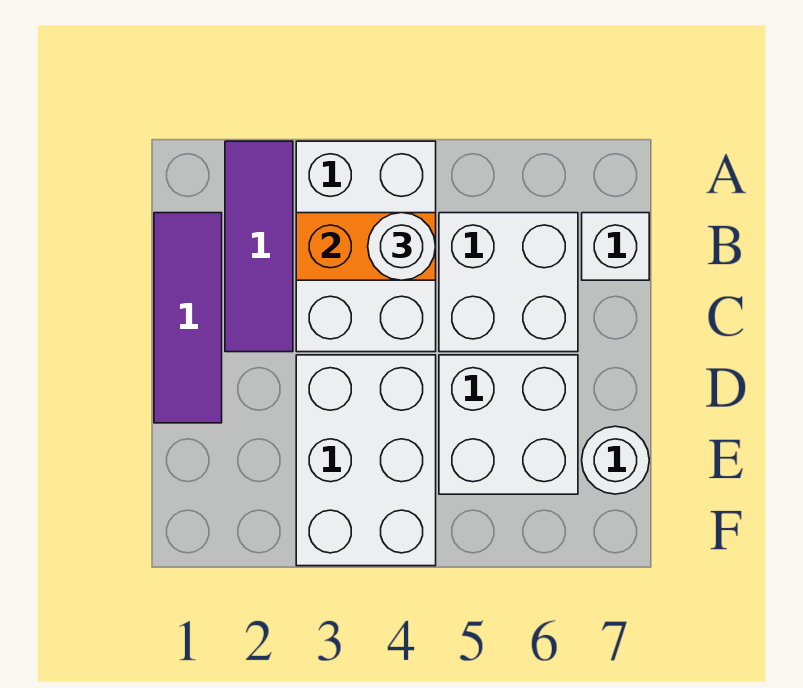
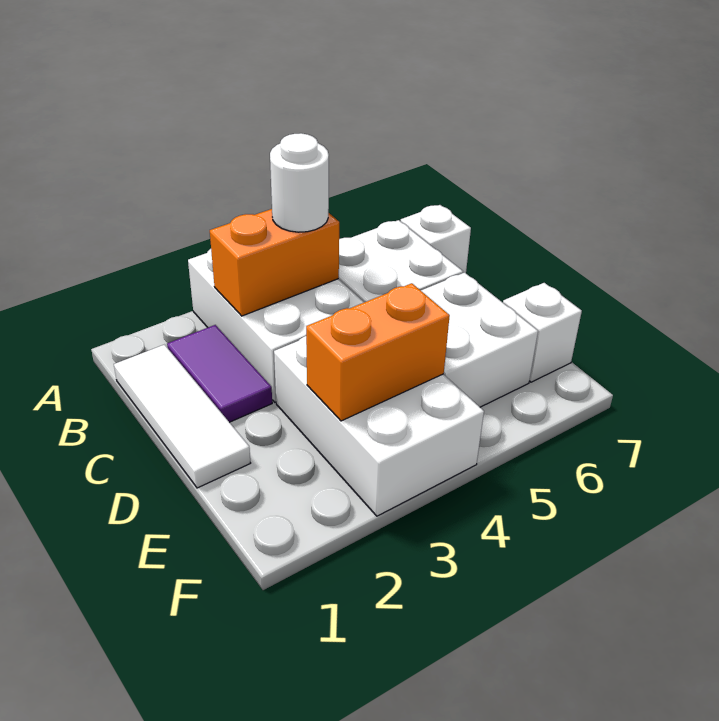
purple tile A2:C2 level 1 -> purple tile B2:C2 level 1
purple tile B1:D1 level 1 -> white tile B1:D1 level 1
none -> orange brick E3:E4 level 2
white round brick E7 level 1 -> white brick E7 level 1

